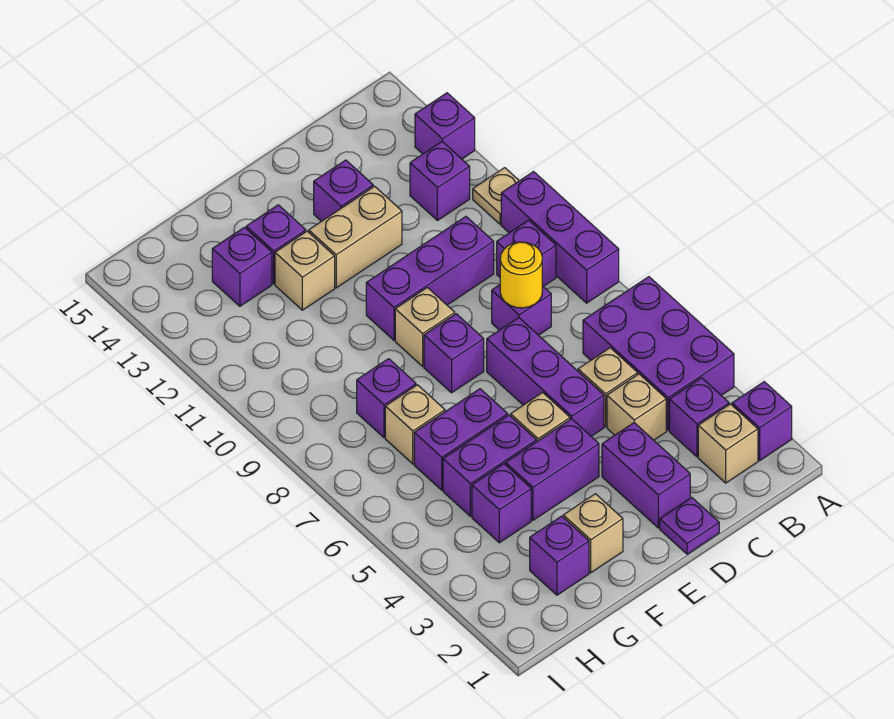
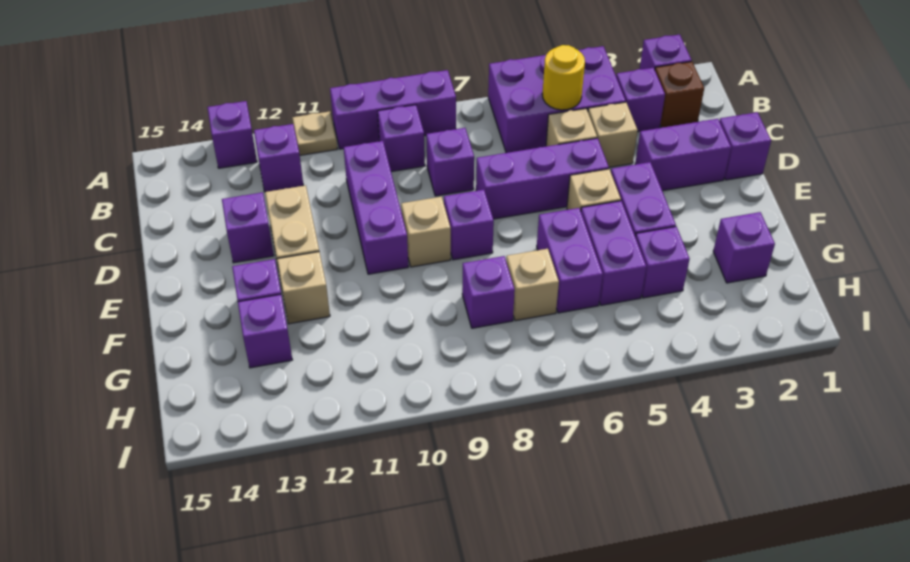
tan brick B2 level 1 -> brown brick B2 level 1
yellow round brick C8 level 2 -> yellow round brick B5 level 2
purple plate D1 level 1 -> purple brick D1 level 1
tan brick F2 level 1 -> none

